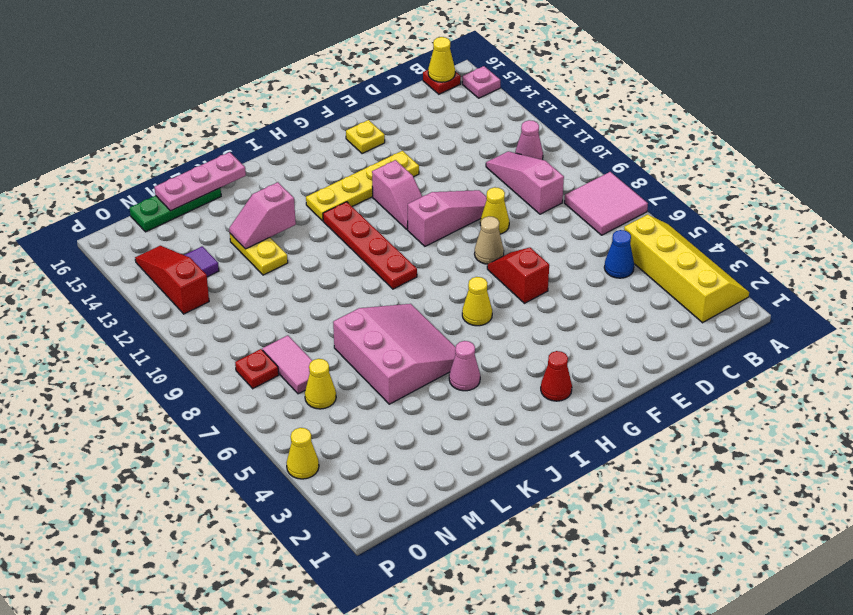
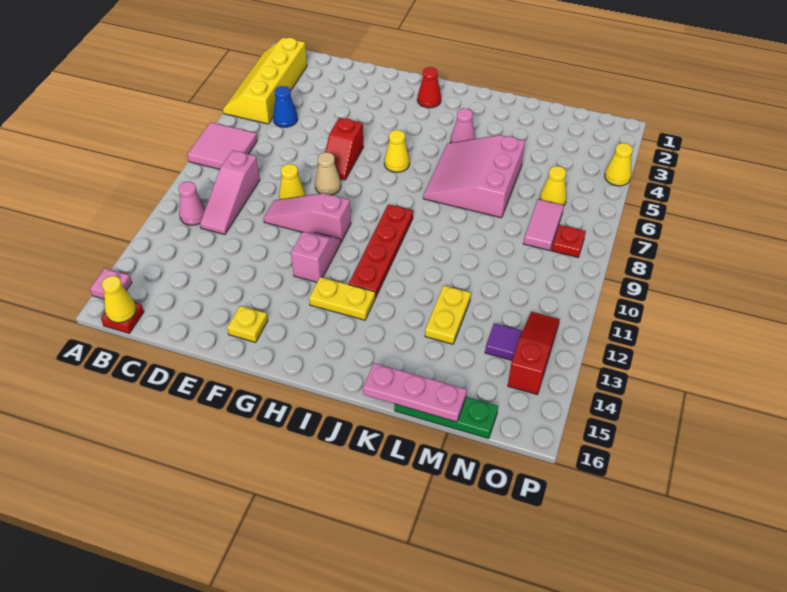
yellow plate F13:I13 level 1 -> yellow plate H13:I13 level 1
pink slope K13:L13 level 2 top K -> none
red slope O12:O14 level 1 top 12 -> red slope O12:O14 level 1 top 14

